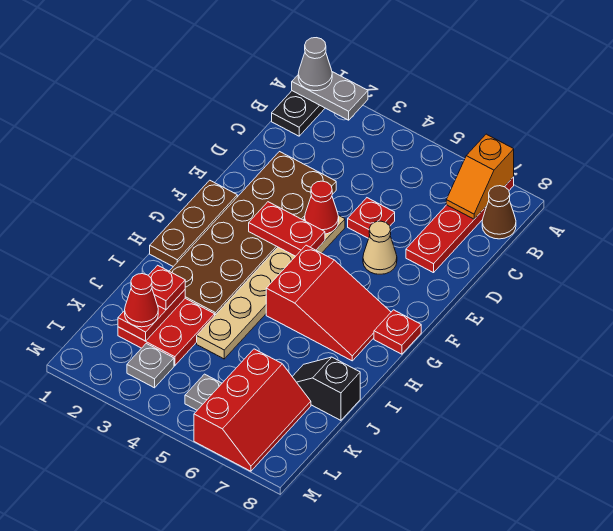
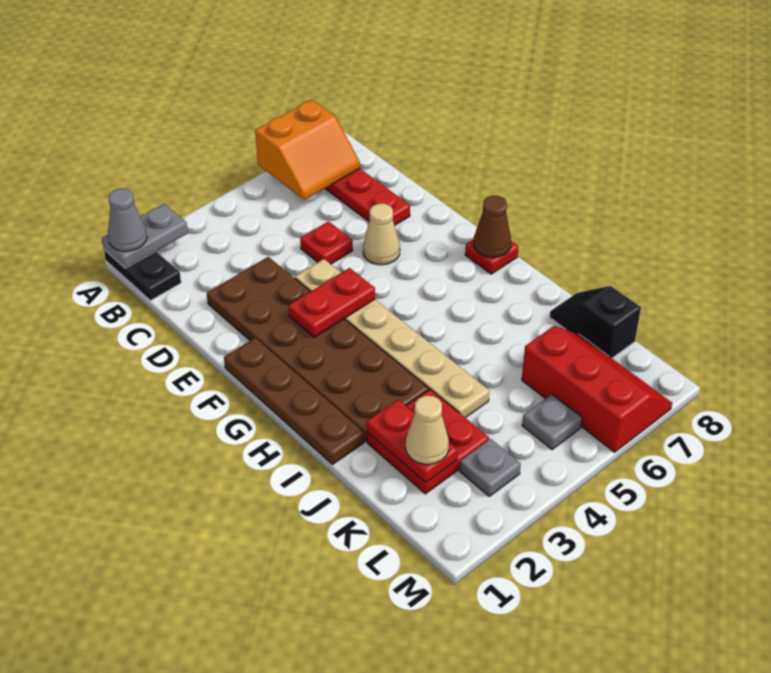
orange slope A7:B7 level 2 top A -> orange slope A6:B7 level 2 top A
brown cone B8 level 1 -> brown cone G8 level 2
red cone E4 level 2 -> none
brown plate F1:H1 level 1 -> brown plate F1:I1 level 1
red slope G5:H7 level 1 top 5 -> none
red plate J2 level 3 -> none
black slope J7:J8 level 1 top 8 -> black slope J8:K8 level 1 top K
red cone K2 level 3 -> tan cone K2 level 3

